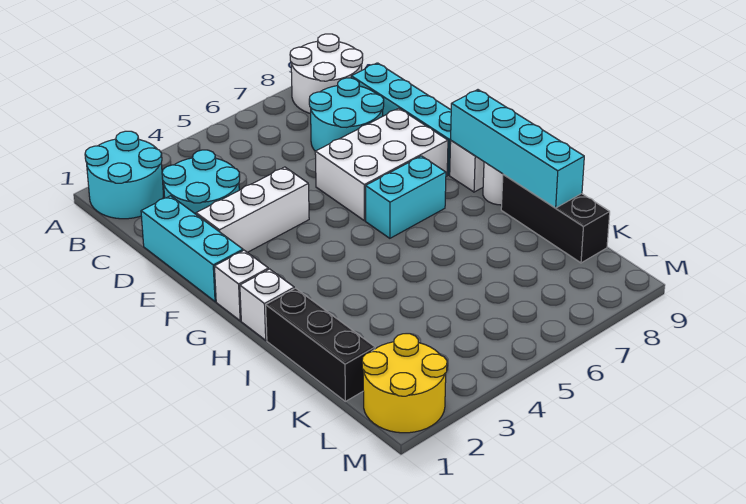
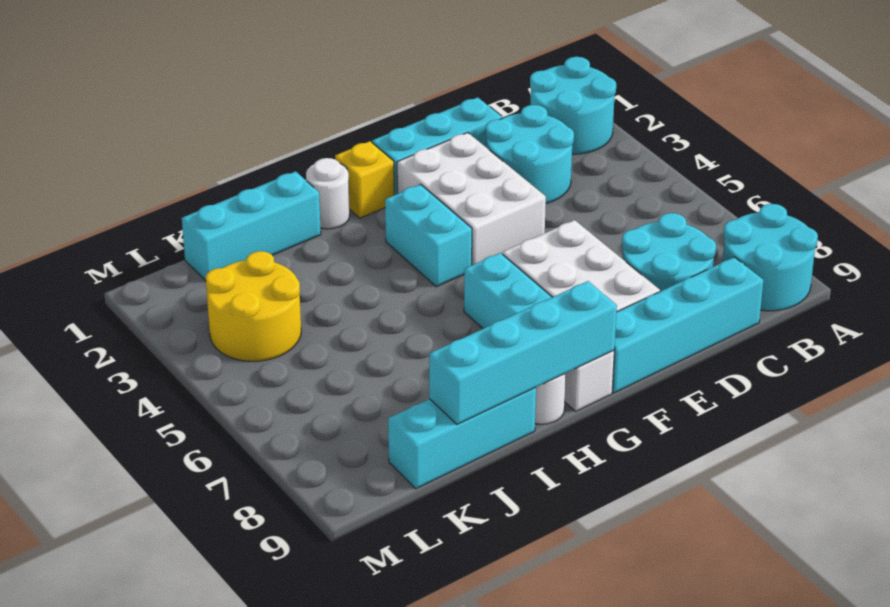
white round brick A8:B9 level 1 -> cyan round brick A8:B9 level 1
white brick E2:E4 level 1 -> white brick E2:F4 level 1
white brick G1 level 1 -> yellow brick G1 level 1
none -> cyan brick G3:G4 level 1
white brick H1 level 1 -> white round brick H1 level 1
black brick I1:K1 level 1 -> cyan brick I1:K1 level 1
black brick I9:K9 level 1 -> cyan brick I9:K9 level 1
yellow round brick L1:M2 level 1 -> yellow round brick K3:L4 level 1

